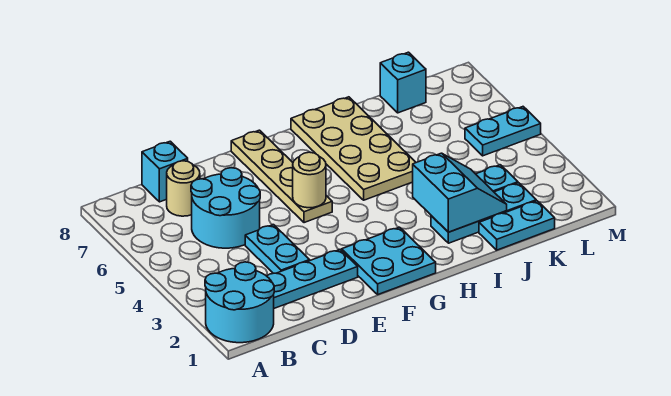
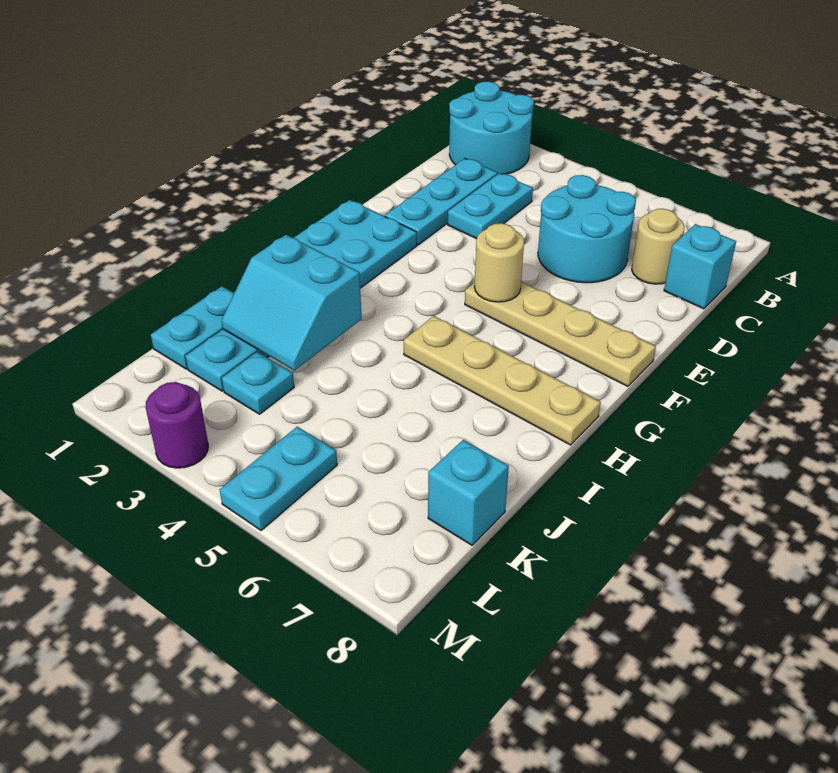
cyan plate D3:D4 level 1 -> cyan plate C3:D3 level 1
tan plate H5:I8 level 1 -> tan plate H5:H8 level 1
none -> purple round brick M3 level 1

